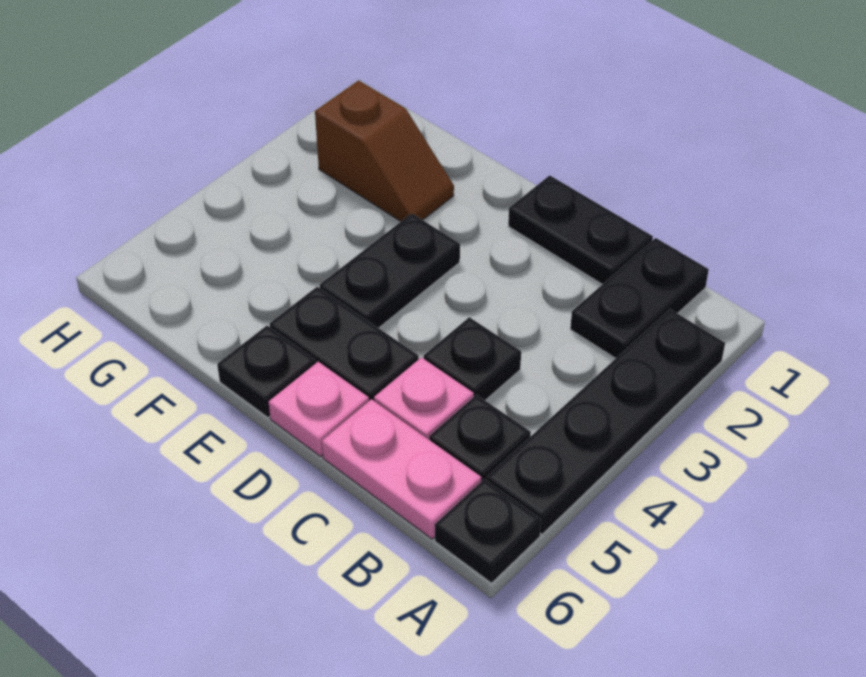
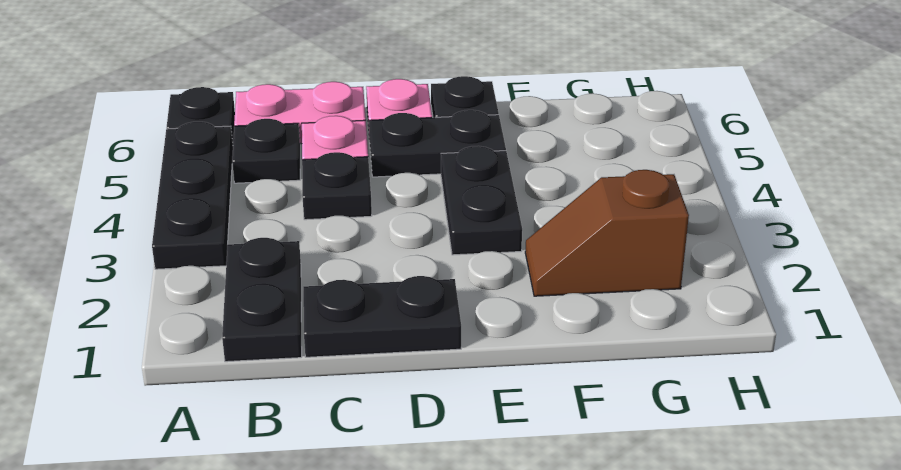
black plate A2:A5 level 1 -> black plate A3:A5 level 1

